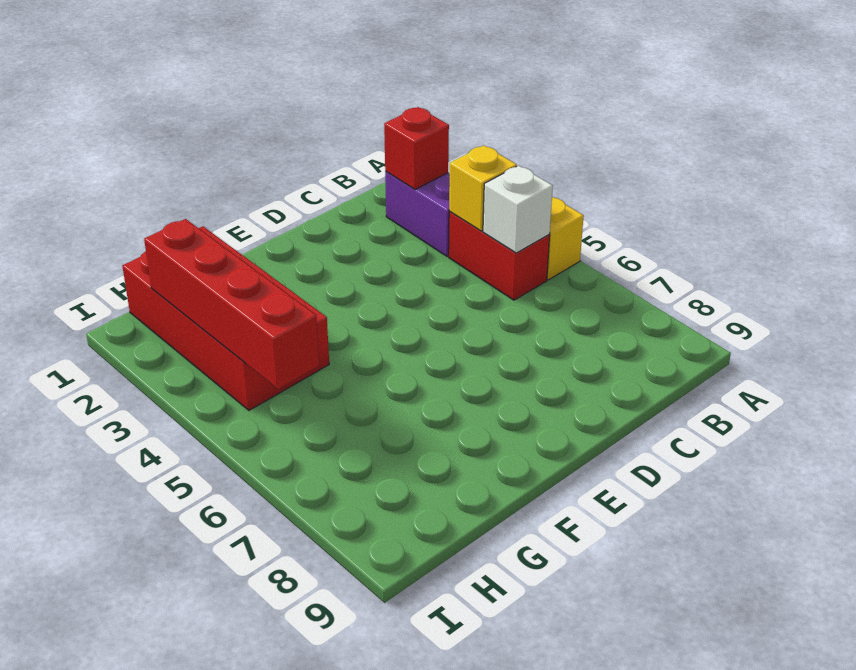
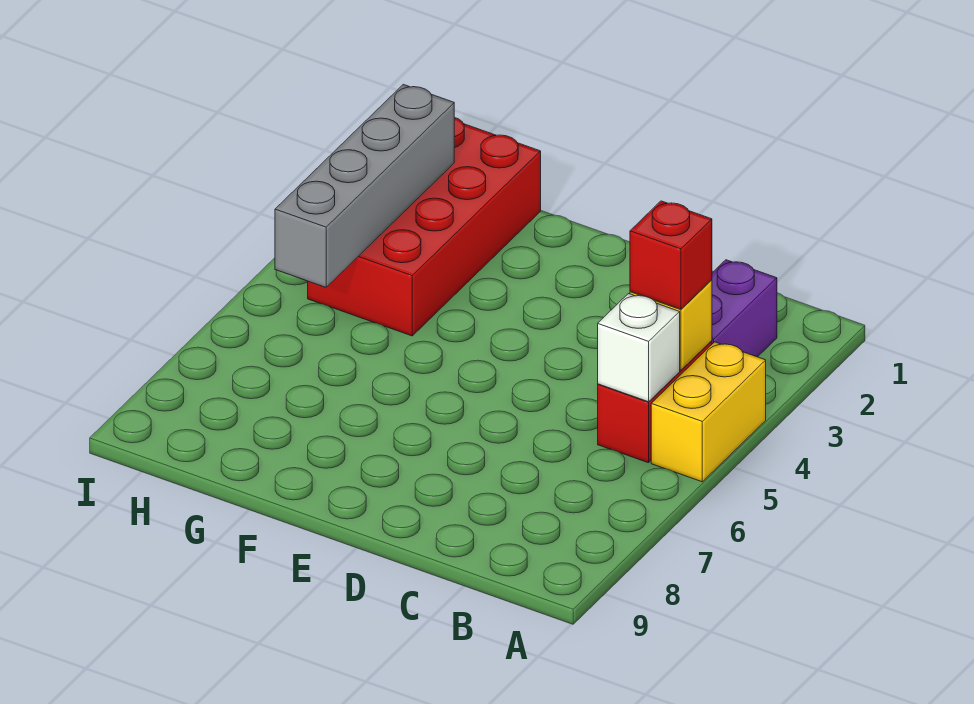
red brick B2 level 2 -> red brick B4 level 3
red brick H2:H5 level 2 -> grey brick H2:H5 level 2

